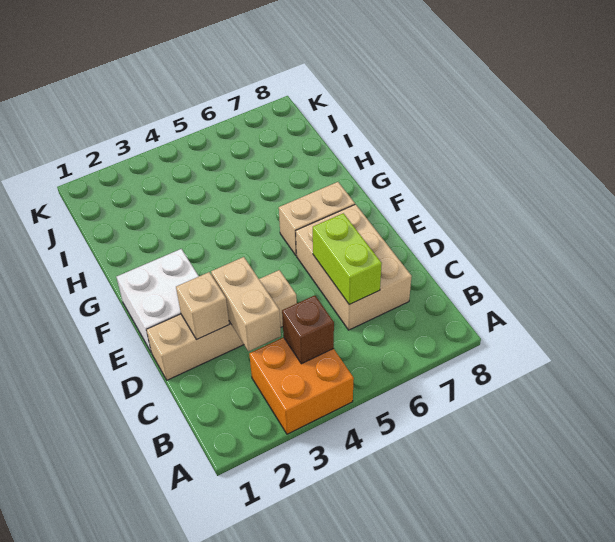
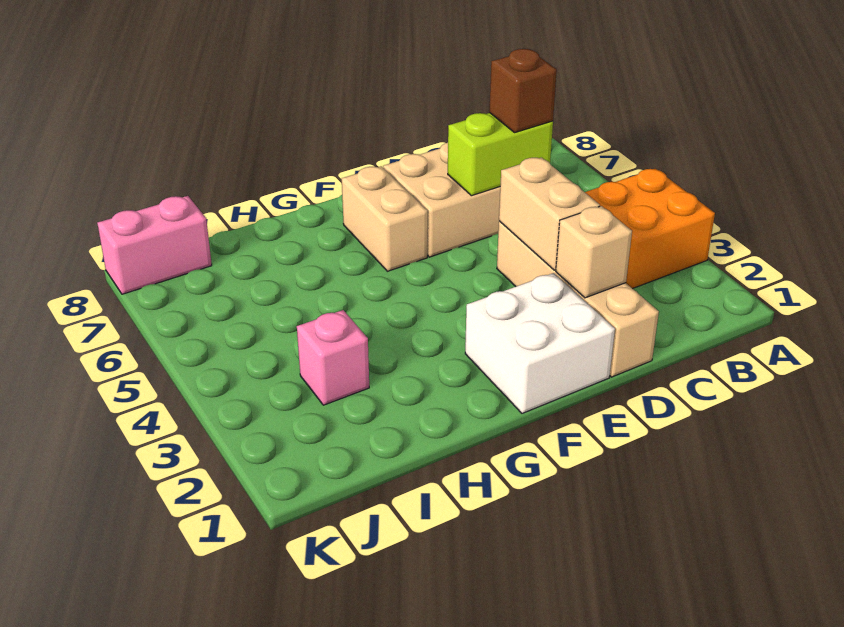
brown brick B4 level 2 -> brown brick C6 level 3
tan brick C3:D3 level 2 -> tan brick D3:D4 level 2
none -> pink brick I3 level 1
none -> pink brick J8:K8 level 1

